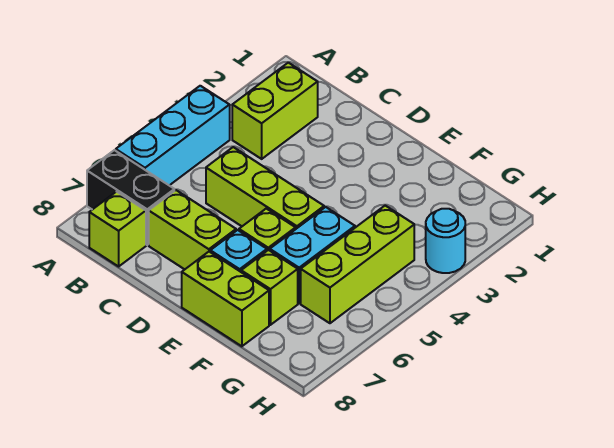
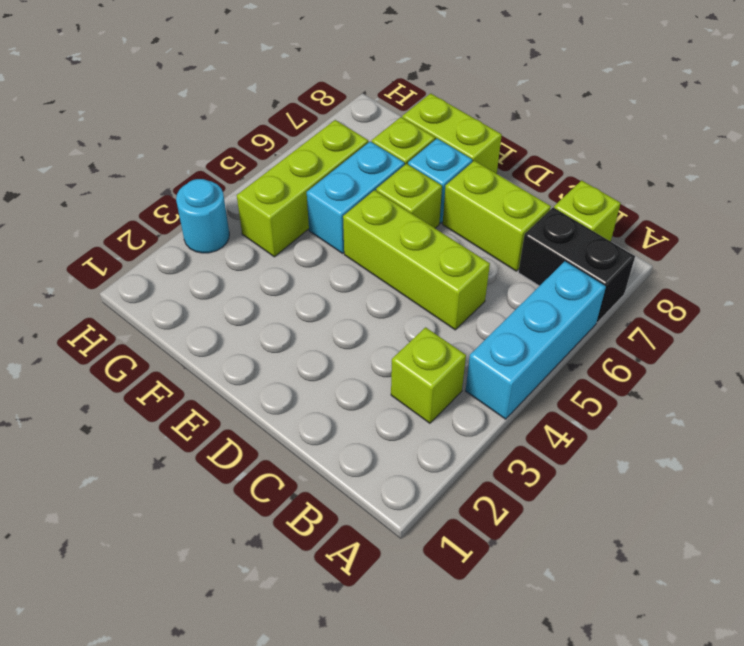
lime brick B2:B3 level 1 -> lime brick B3 level 1

